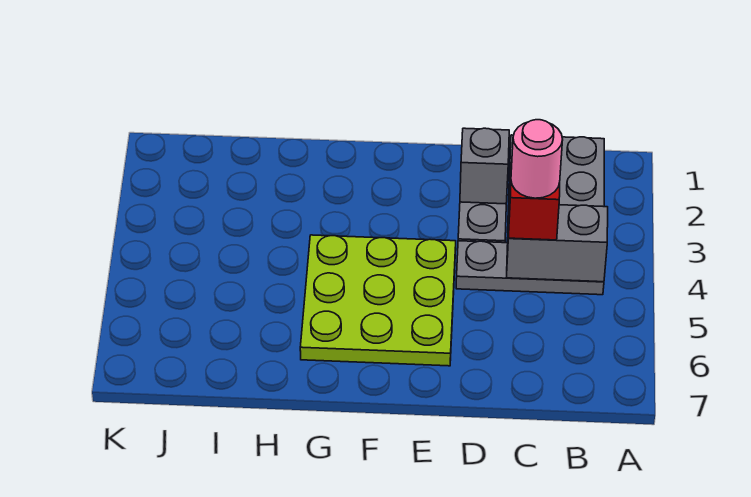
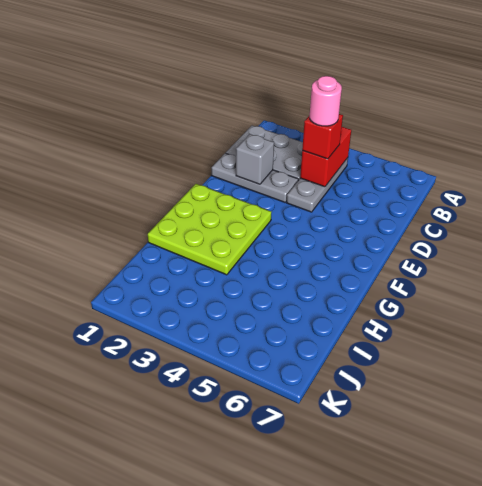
grey brick B4:C4 level 2 -> red brick B4:C4 level 2
lime plate E4:G6 level 1 -> lime plate F1:H3 level 1

